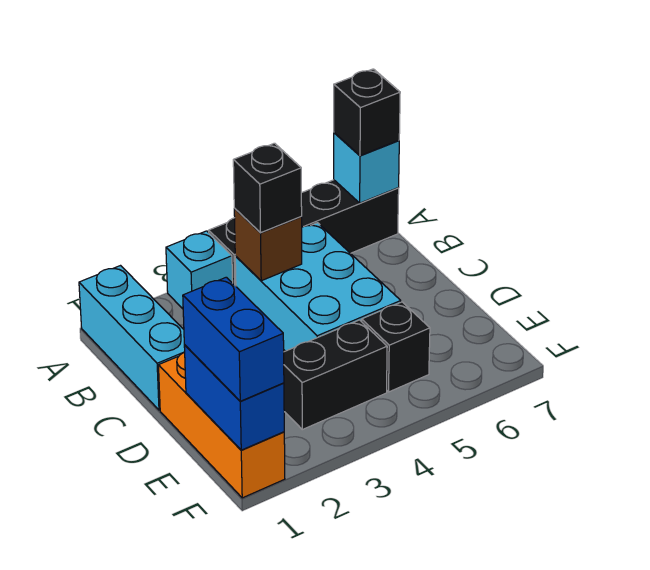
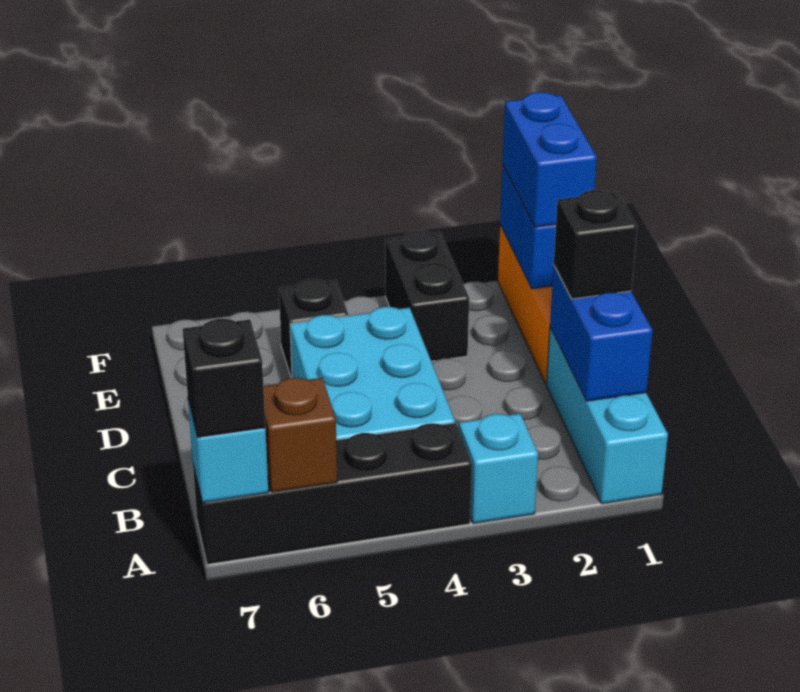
none -> blue brick B1:C1 level 2
brown brick B4 level 2 -> brown brick A6 level 2
black brick B4 level 3 -> black brick C1 level 3
black brick E3:E4 level 1 -> black brick E3:F3 level 1

